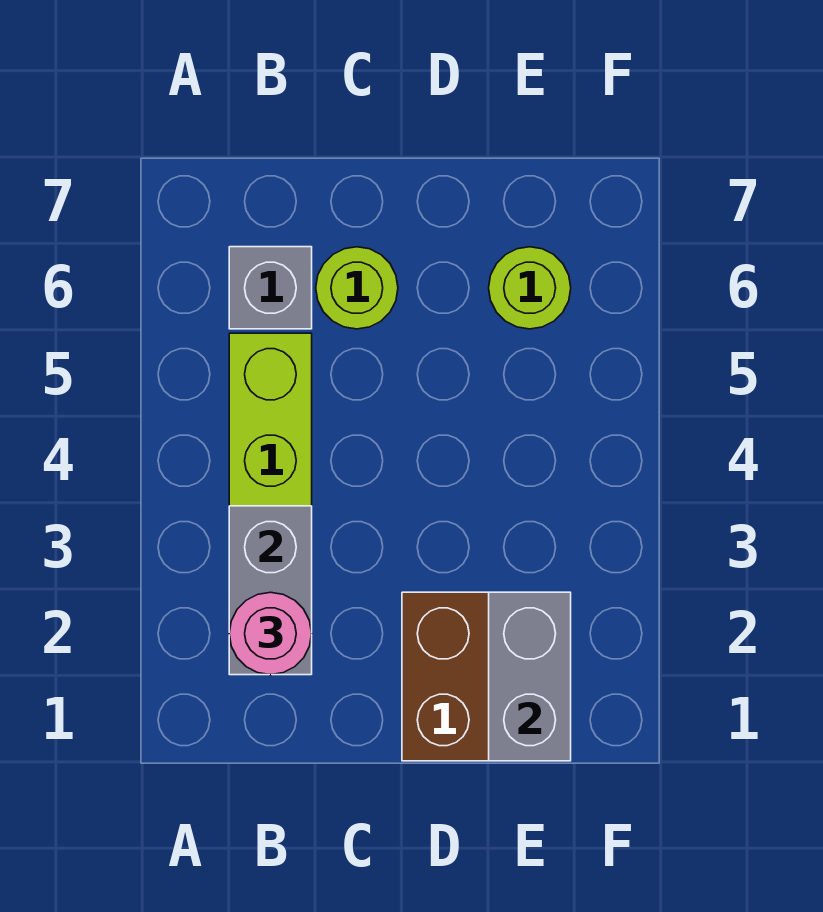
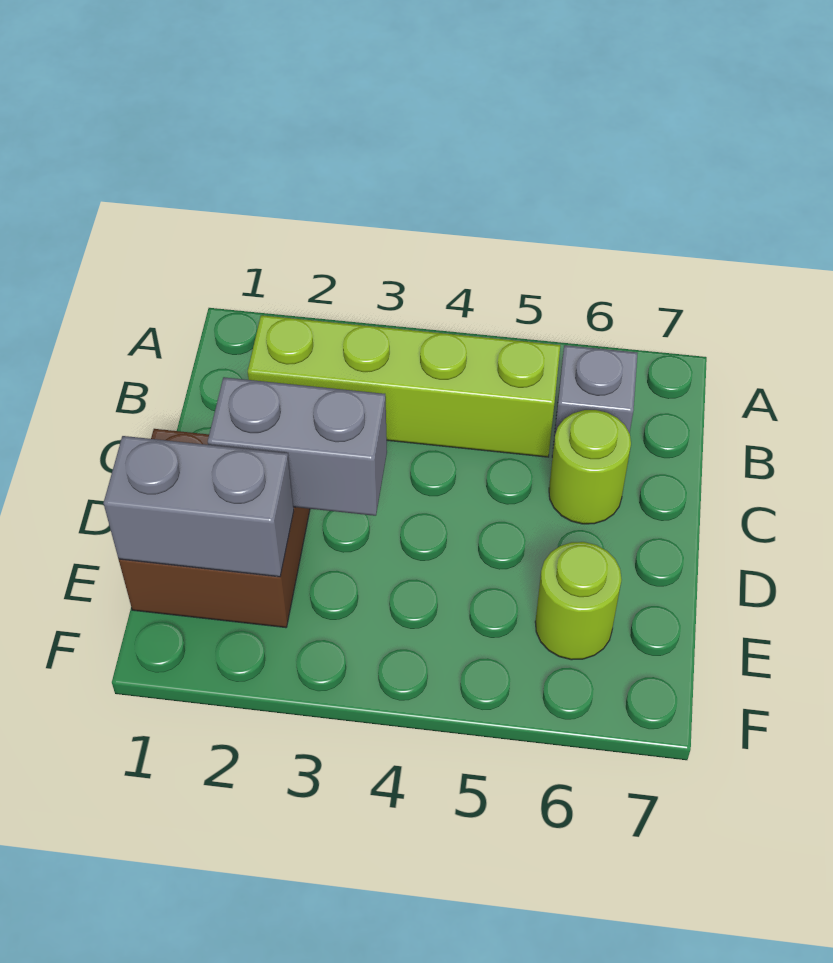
grey brick B2:B3 level 2 -> grey brick D2:D3 level 2
pink round brick B2 level 3 -> none

